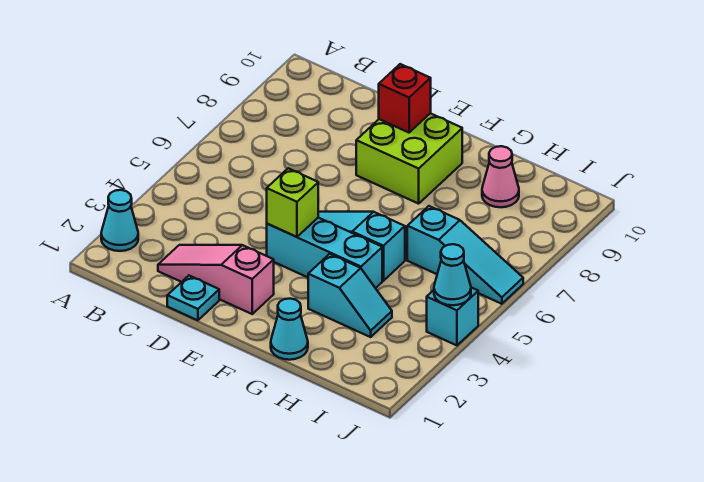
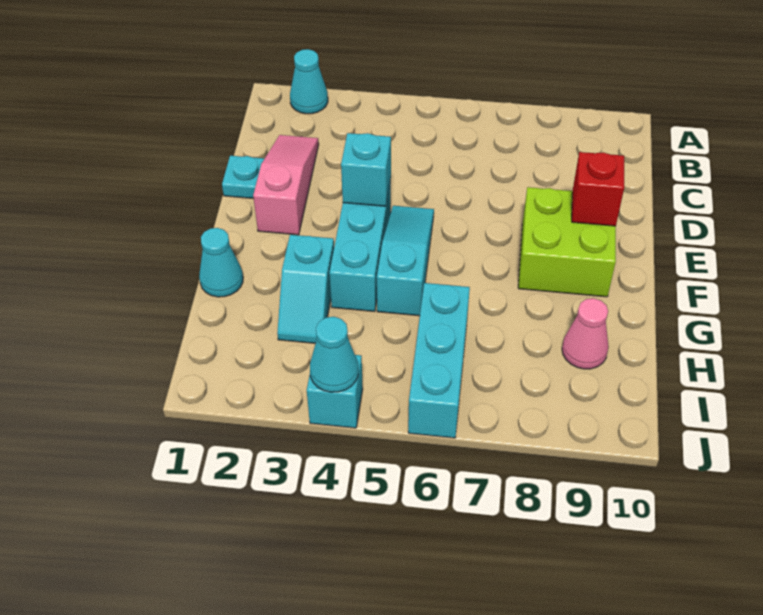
lime brick E4 level 2 -> cyan brick E4 level 2
cyan slope H6:J6 level 1 top H -> cyan brick H6:J6 level 1

